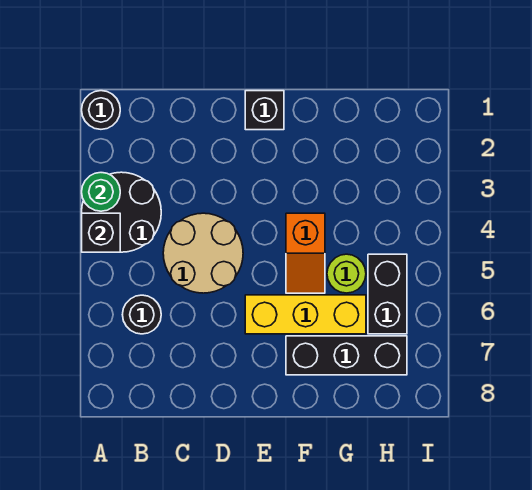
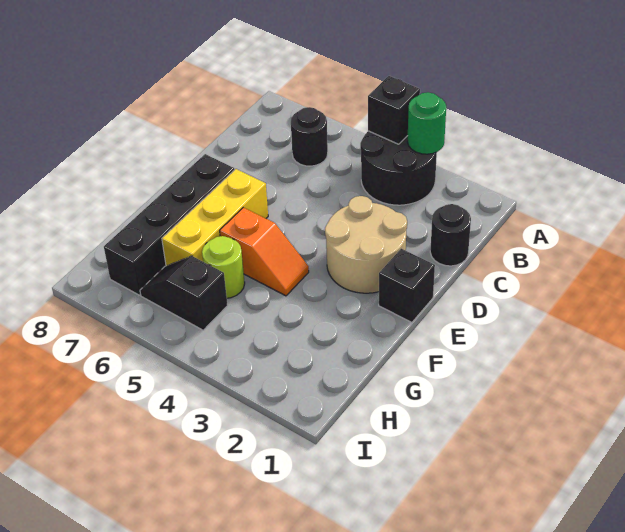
black round brick A1 level 1 -> black round brick C1 level 1
tan round brick C4:D5 level 1 -> tan round brick D2:E3 level 1
orange slope F4:F5 level 1 top 4 -> orange slope F4:F5 level 1 top 5
black brick F7:H7 level 1 -> black brick E7:H7 level 1
black brick H5:H6 level 1 -> black slope H5:H6 level 1 top 5

